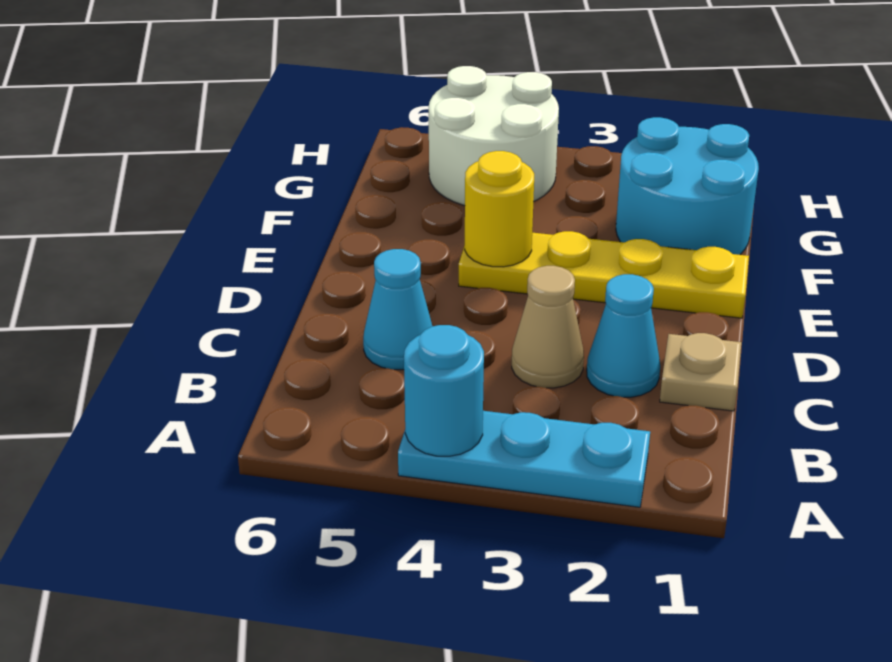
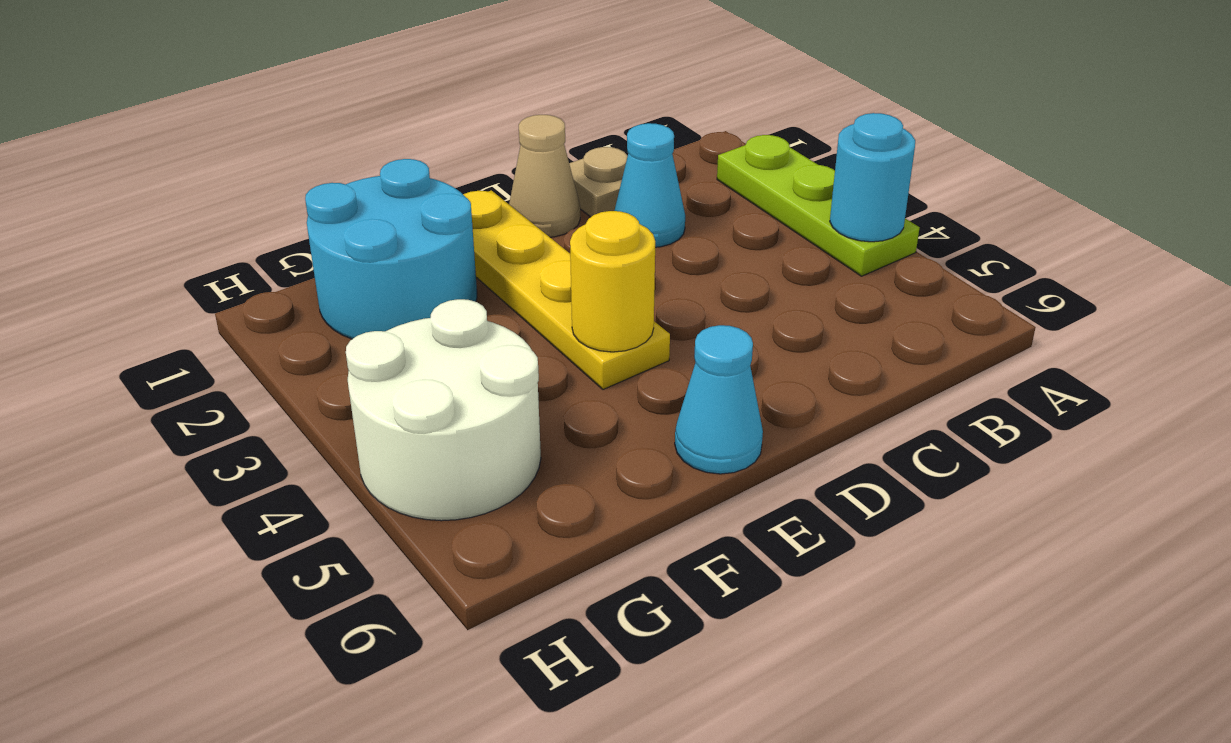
cyan plate A2:A4 level 1 -> lime plate A2:A4 level 1
tan cone C3 level 1 -> tan cone D1 level 1
cyan cone C5 level 1 -> cyan cone E6 level 1

